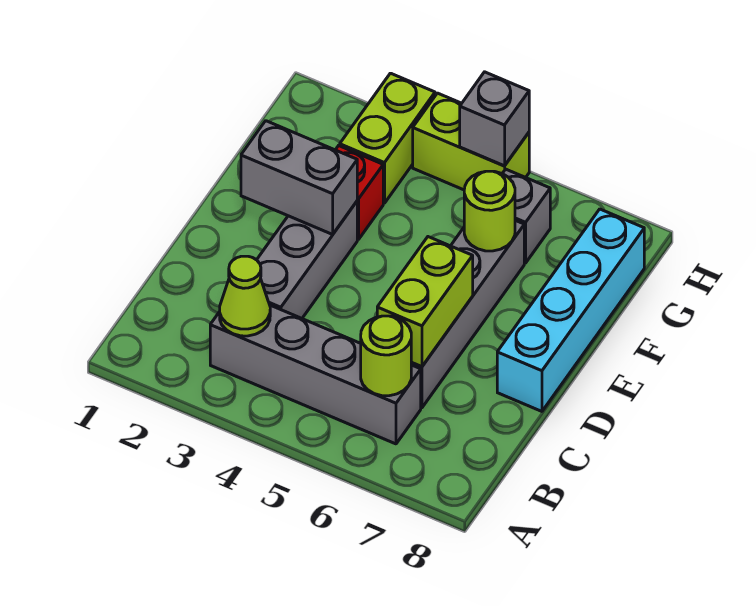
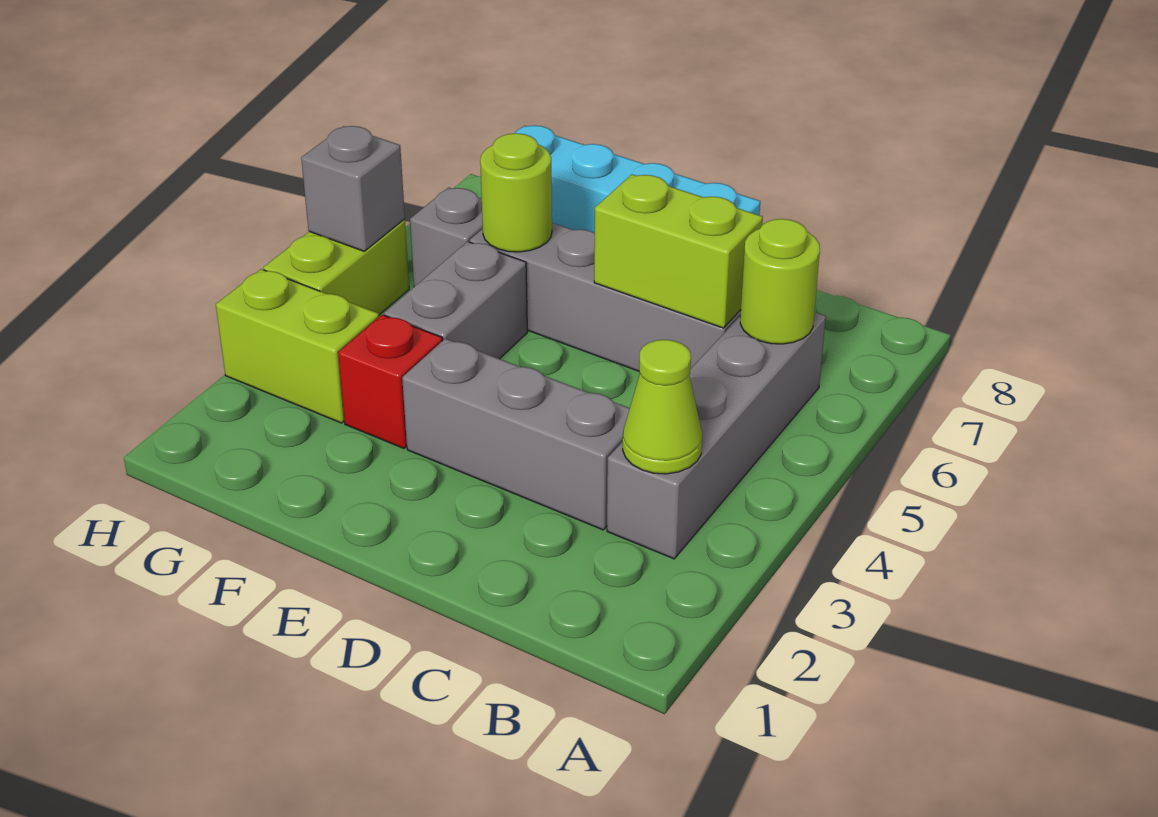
grey brick E2:E3 level 2 -> grey brick F4:F5 level 1

